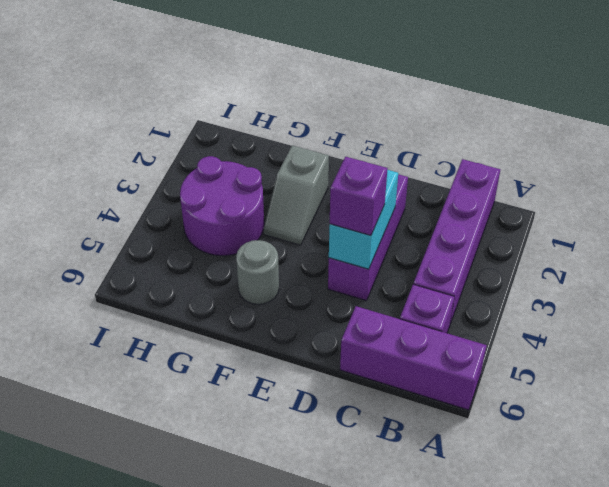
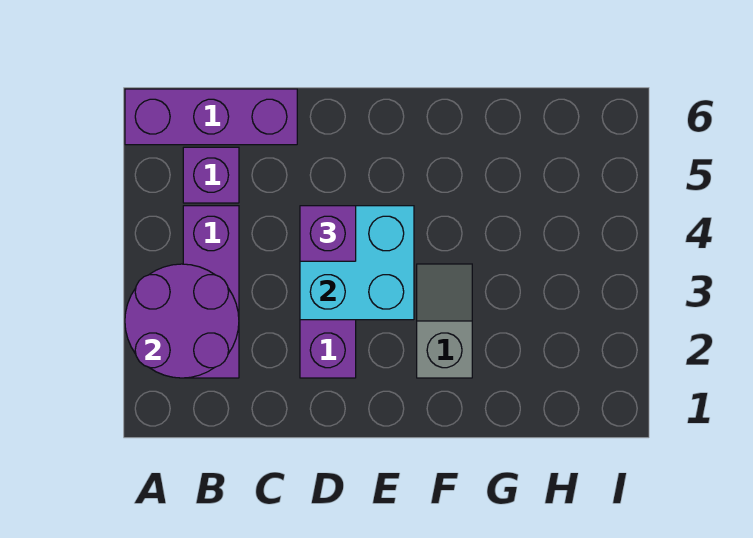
purple brick B1:B4 level 1 -> purple brick B2:B4 level 1
cyan brick D3:D4 level 2 -> cyan brick D3:E4 level 2
grey round brick F5 level 1 -> none
purple round brick G3:H4 level 1 -> purple round brick A2:B3 level 2

